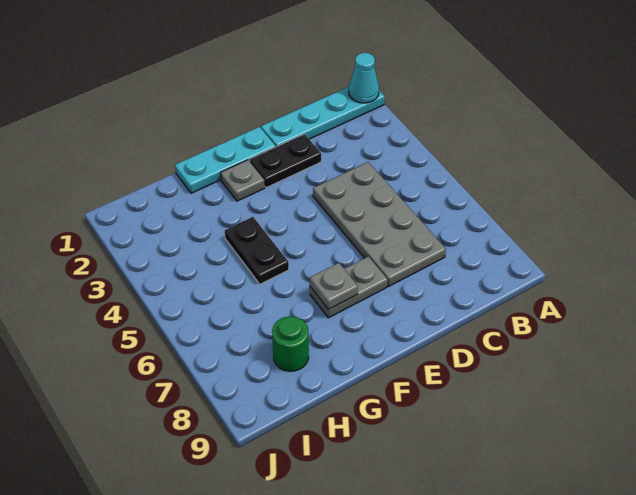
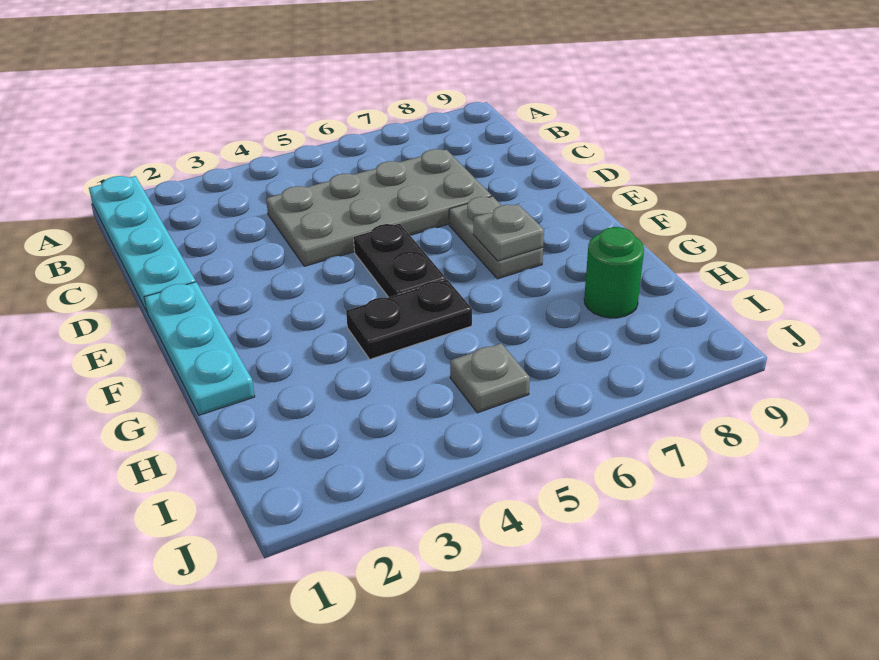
cyan cone A1 level 2 -> none
black plate D2:E2 level 1 -> black plate E5:F5 level 1
grey plate F2 level 1 -> grey plate I5 level 1

